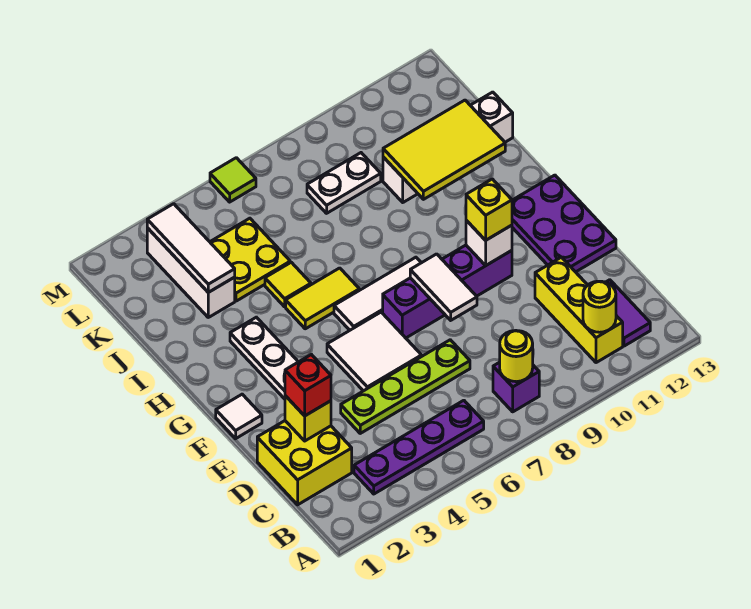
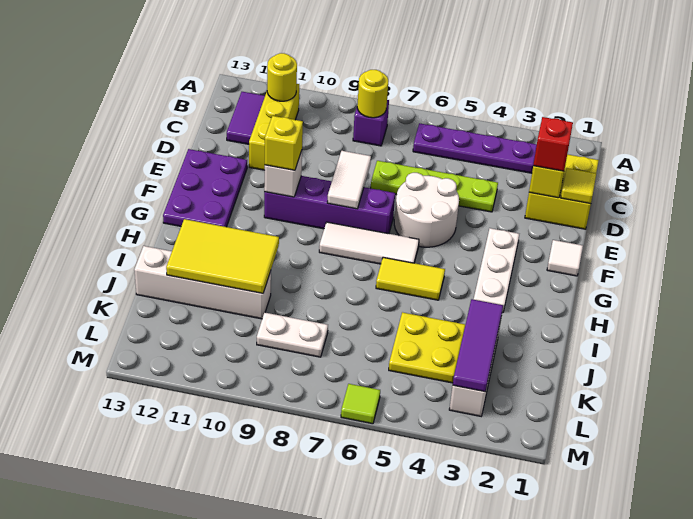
white tile E5:F6 level 1 -> white round brick E5:F6 level 1
yellow tile I5 level 1 -> yellow tile D1 level 2
white tile J3:L3 level 2 -> purple tile J3:L3 level 2

